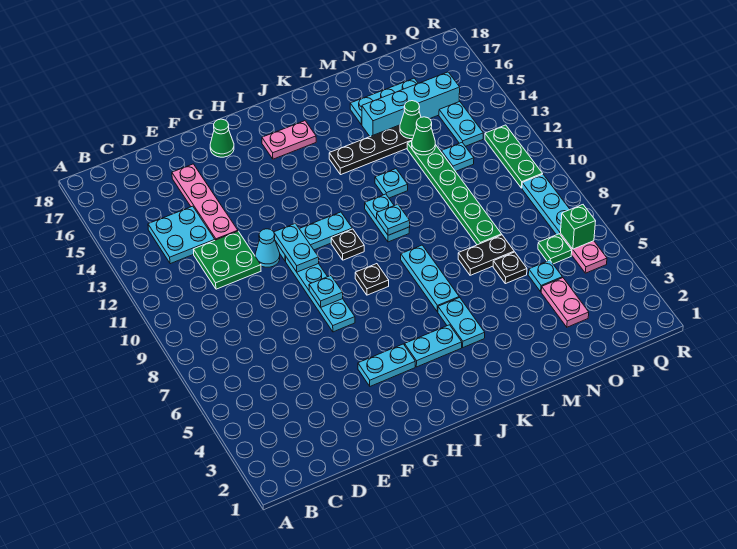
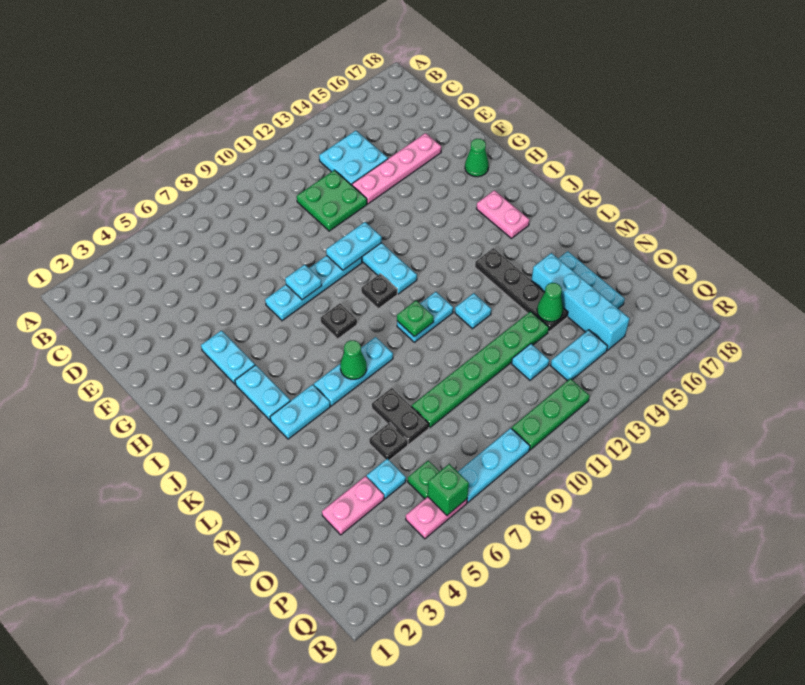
cyan cone F11 level 1 -> none
cyan plate K10 level 2 -> green plate K10 level 2
green cone N13 level 2 -> green cone K7 level 2

